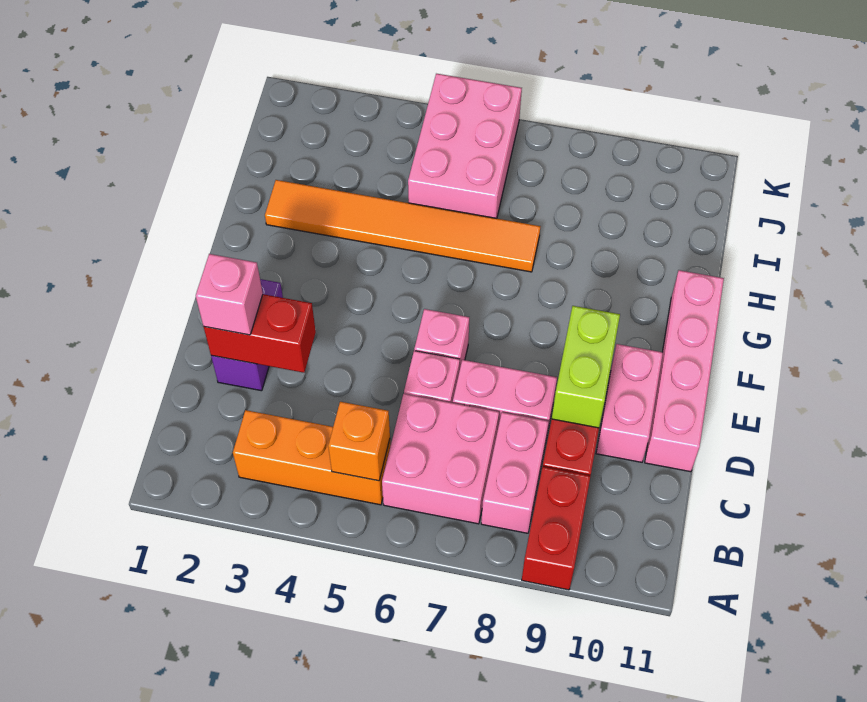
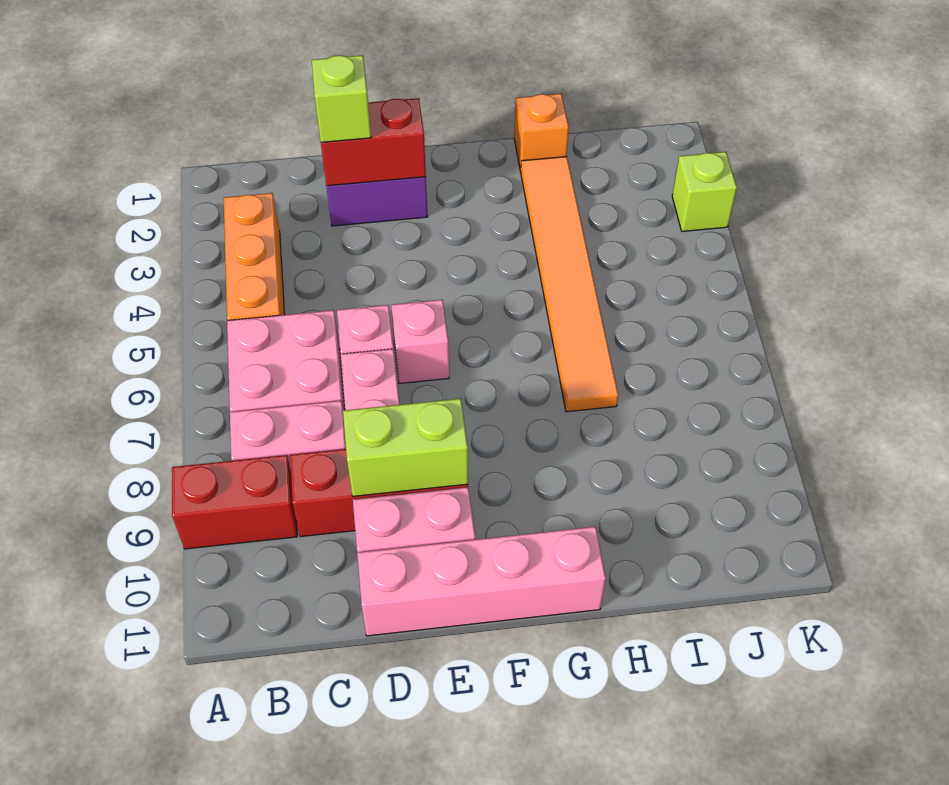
orange brick B5 level 2 -> orange brick H1 level 1
red brick D2:D3 level 2 -> red brick D2:E2 level 2
pink brick D2 level 3 -> lime brick D2 level 3
pink brick I5:K6 level 1 -> none
none -> lime brick K3 level 1

